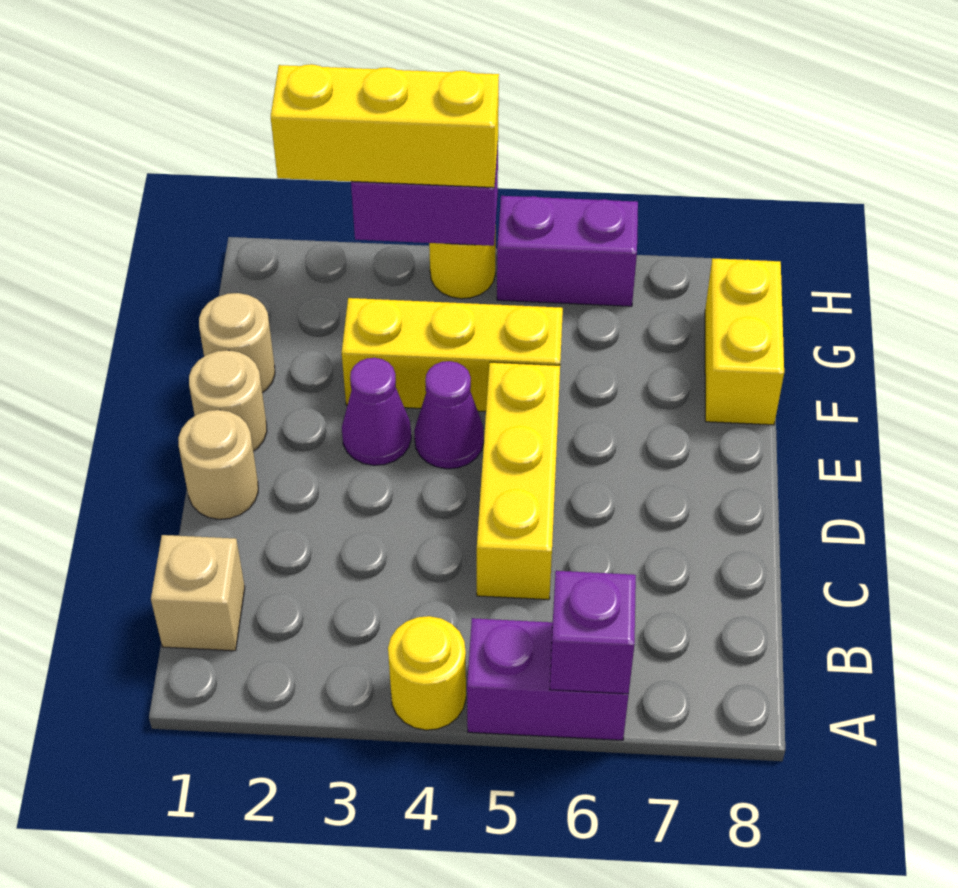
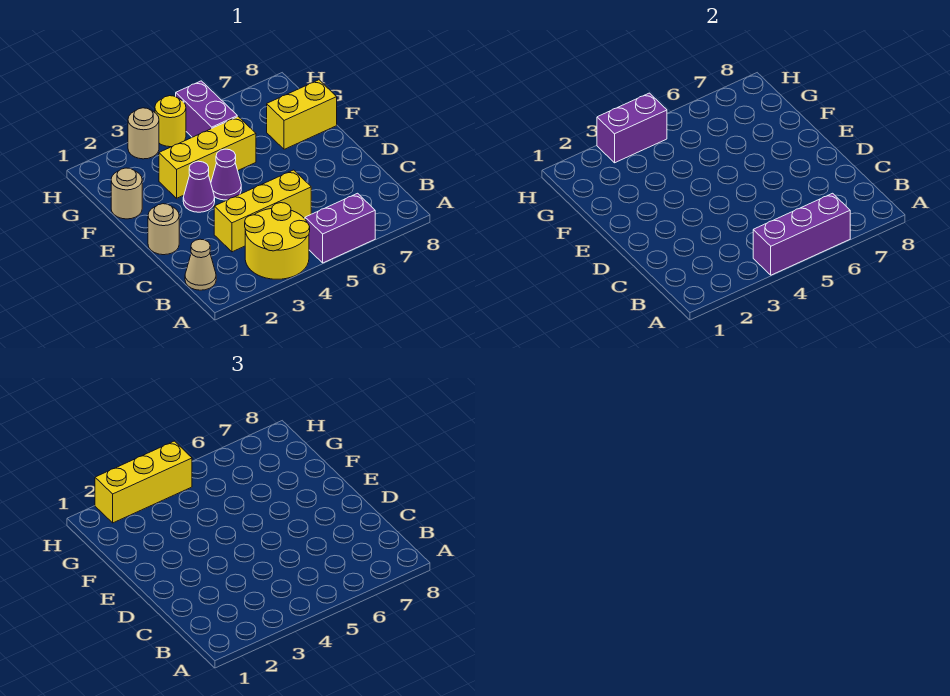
yellow round brick A4 level 1 -> yellow round brick A3:B4 level 1
purple brick A6 level 2 -> purple brick A4:A6 level 2
tan brick B1 level 1 -> tan cone B1 level 1
yellow brick C5:E5 level 1 -> yellow brick C3:C5 level 1
tan round brick E1 level 1 -> tan round brick H3 level 1
yellow brick F8:G8 level 1 -> yellow brick F7:F8 level 1
purple brick H5:H6 level 1 -> purple brick G5:H5 level 1

